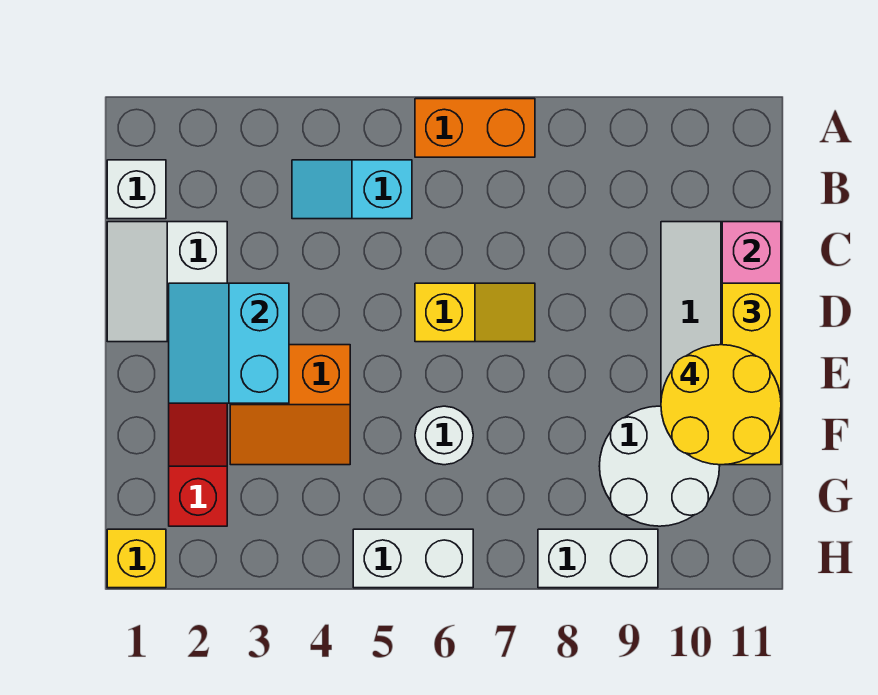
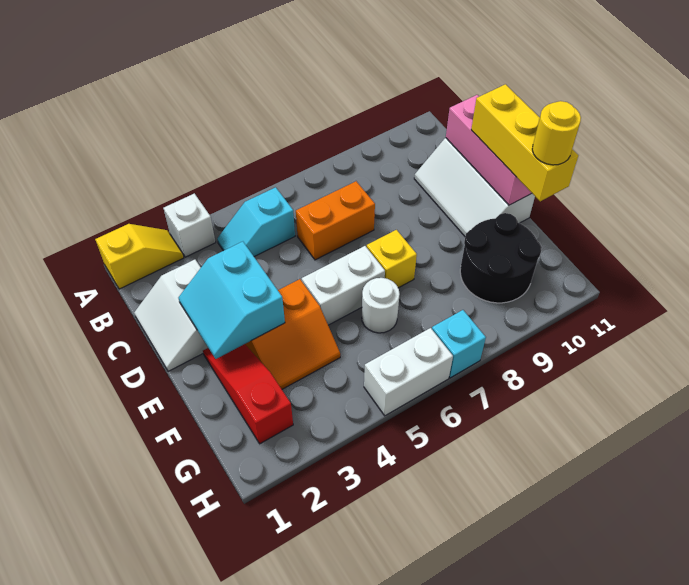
orange brick A6:A7 level 1 -> orange brick C6:C7 level 1
white brick B1 level 1 -> white brick A3 level 1
yellow slope D6:D7 level 1 top 6 -> yellow slope A1:A2 level 1 top 1
yellow round brick E10:F11 level 4 -> yellow round brick F11 level 4
white round brick F9:G10 level 1 -> black round brick F9:G10 level 1
yellow brick H1 level 1 -> yellow brick E7 level 1
none -> cyan brick H7 level 1
white brick H8:H9 level 1 -> white brick E5:E6 level 1

